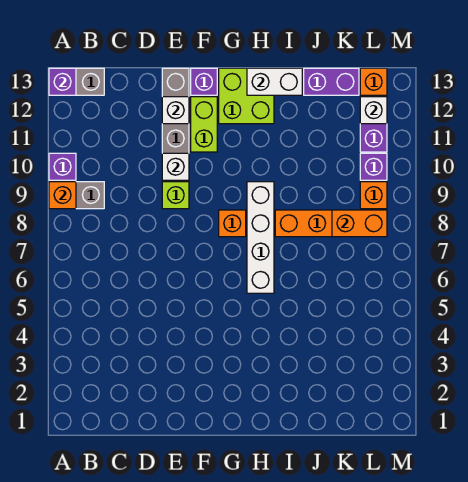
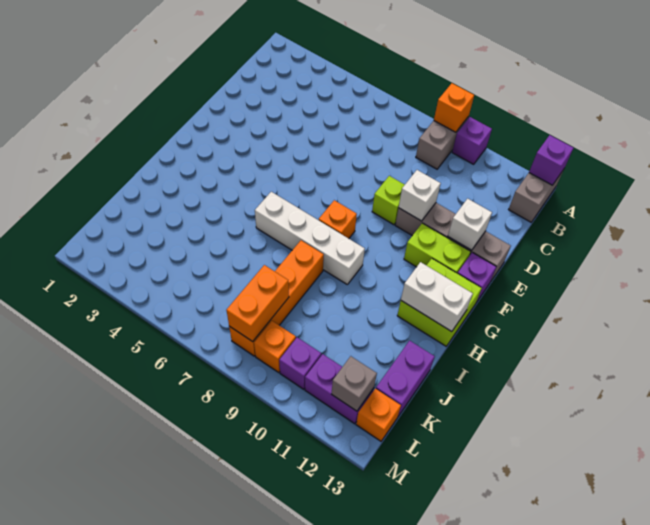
white brick H13:I13 level 2 -> white brick H12:H13 level 2
white brick L12 level 2 -> grey brick L12 level 2

